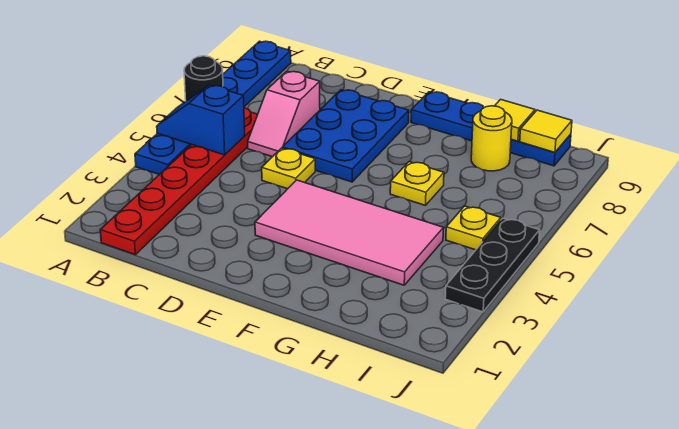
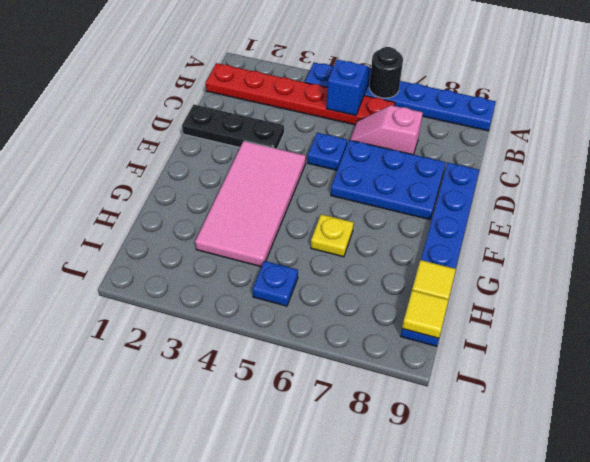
yellow plate D5 level 1 -> blue plate D5 level 1
blue plate F9:I9 level 1 -> blue plate D9:I9 level 1
yellow round brick H8 level 1 -> none
yellow plate I5 level 1 -> blue plate I5 level 1
black plate J3:J5 level 1 -> black plate D1:D3 level 1

